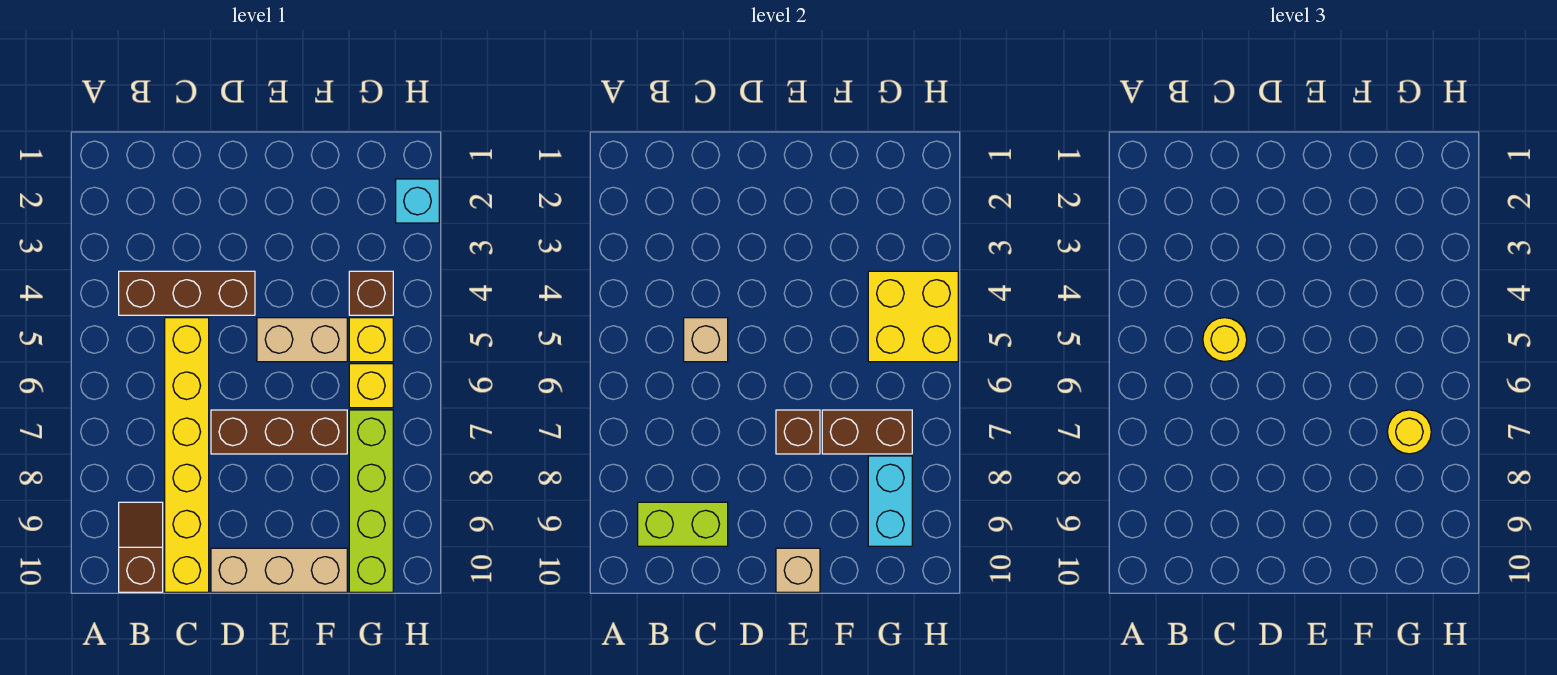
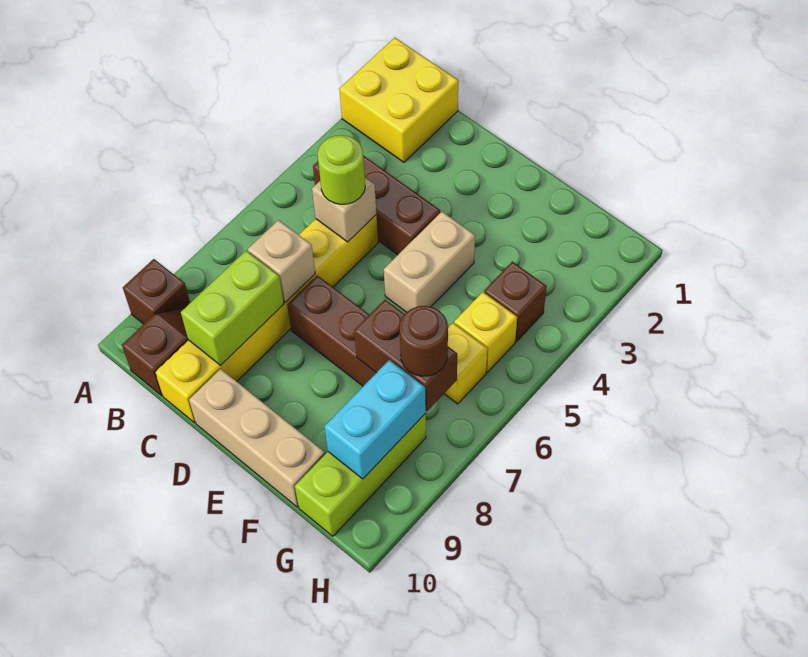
lime brick B9:C9 level 2 -> lime brick C8:C9 level 2
yellow round brick C5 level 3 -> lime round brick C5 level 3
tan brick E5:F5 level 1 -> tan brick E4:E5 level 1
brown brick E7 level 2 -> brown brick A9 level 1
tan brick E10 level 2 -> tan brick C7 level 2
yellow brick G4:H5 level 2 -> yellow brick A1:B2 level 1
lime brick G7:G10 level 1 -> lime brick G8:G10 level 1
yellow round brick G7 level 3 -> brown round brick G7 level 3
cyan brick H2 level 1 -> none

